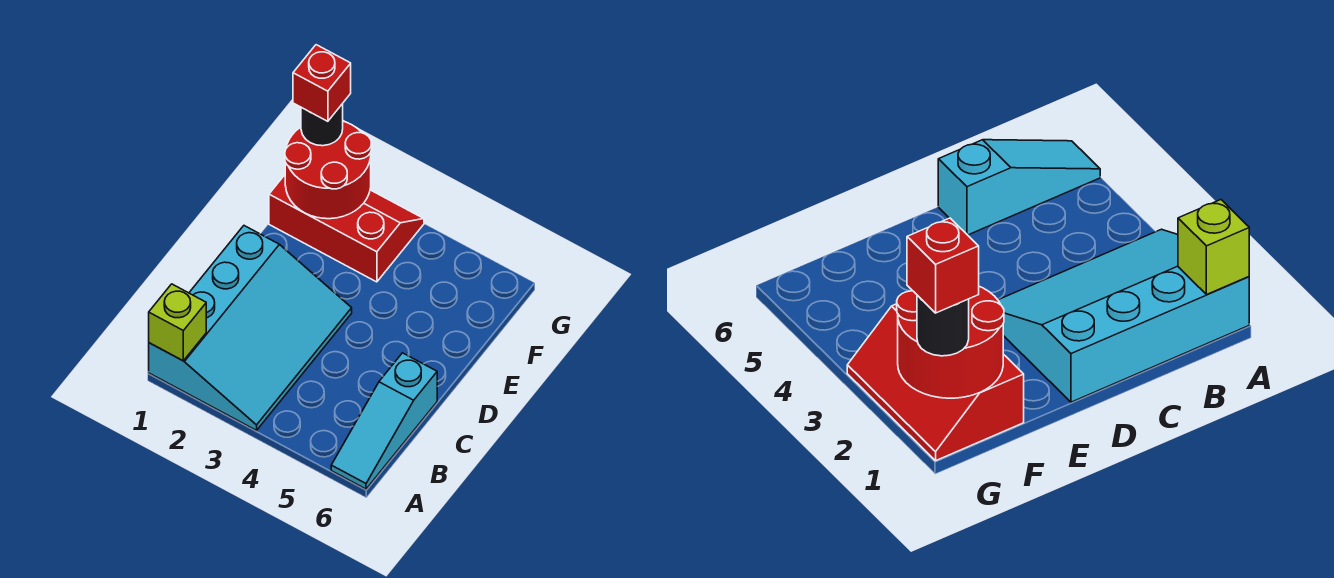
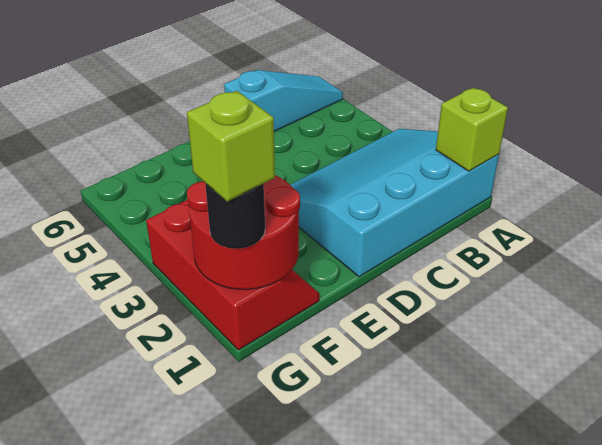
red slope F1:G3 level 1 top F -> red slope F1:G3 level 1 top G
red brick G1 level 4 -> lime brick G1 level 4

